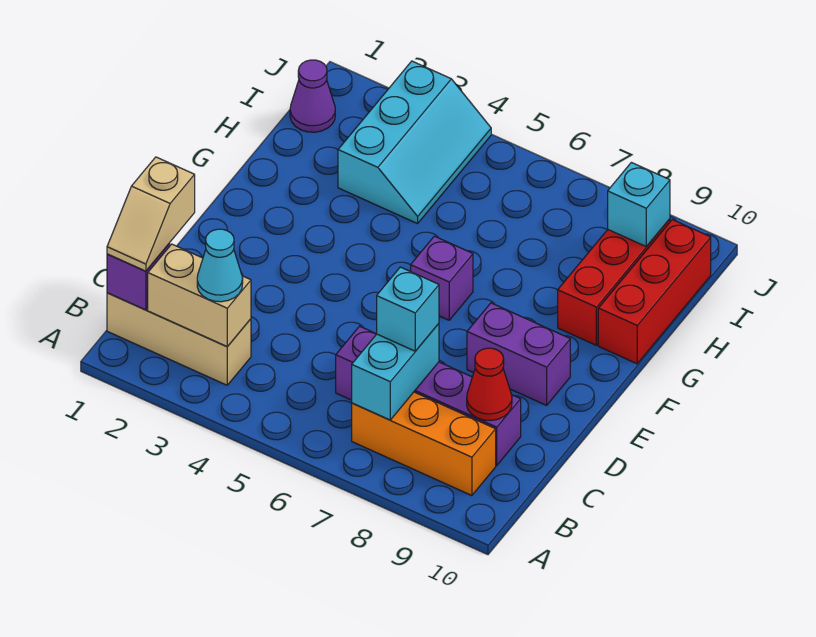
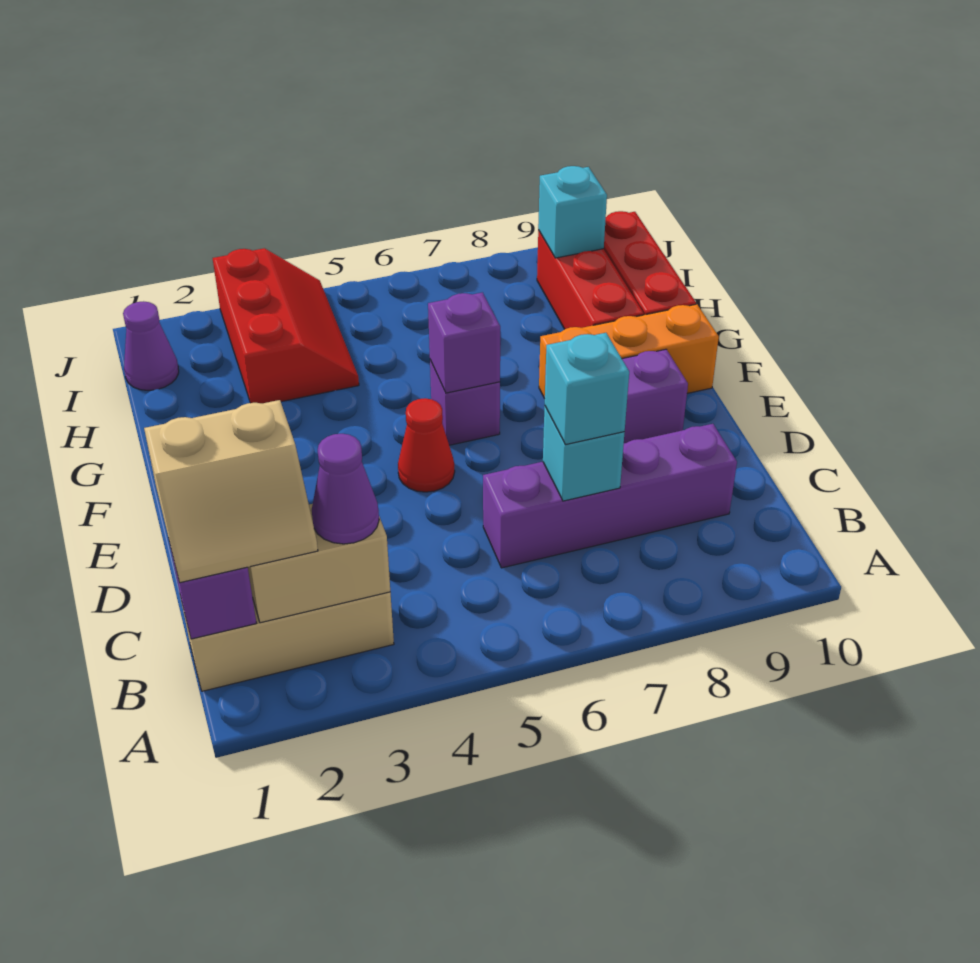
tan slope B1:C1 level 3 top C -> tan slope B1:C2 level 3 top C
cyan cone B3 level 3 -> purple cone B3 level 3
orange brick B7:B9 level 1 -> orange brick F8:F10 level 1
cyan brick B7:C7 level 2 -> cyan brick C7 level 2
red cone C9 level 2 -> red cone E5 level 1
none -> purple brick F6 level 2
cyan slope H3:J4 level 1 top 3 -> red slope H3:J4 level 1 top 3

